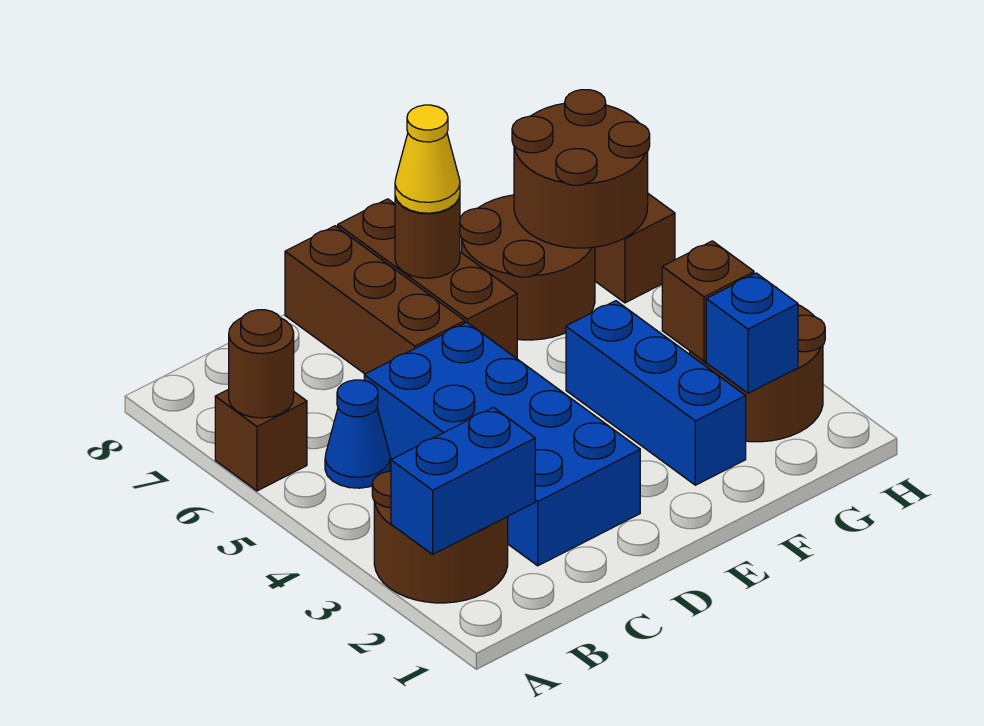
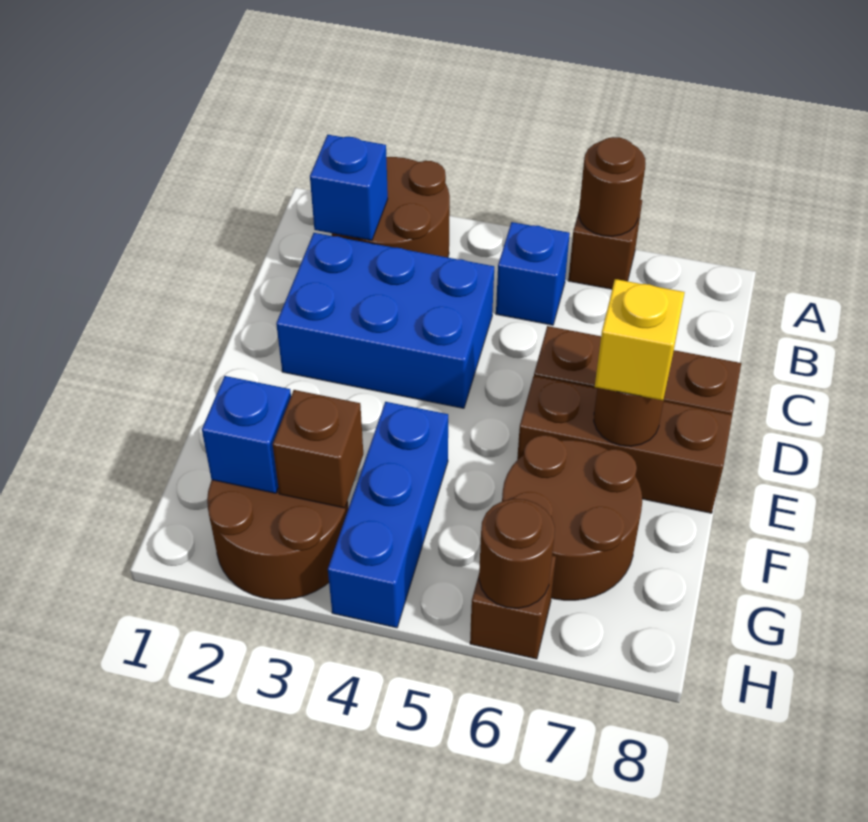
blue brick A2:B2 level 2 -> blue brick B2 level 2
blue cone B5 level 1 -> blue brick B5 level 1
blue brick C2:D5 level 1 -> blue brick C2:D4 level 1
yellow cone E7 level 3 -> yellow brick E7 level 3
blue brick F2:F4 level 1 -> blue brick F4:H4 level 1
brown round brick G6:H7 level 2 -> brown round brick H6 level 2

